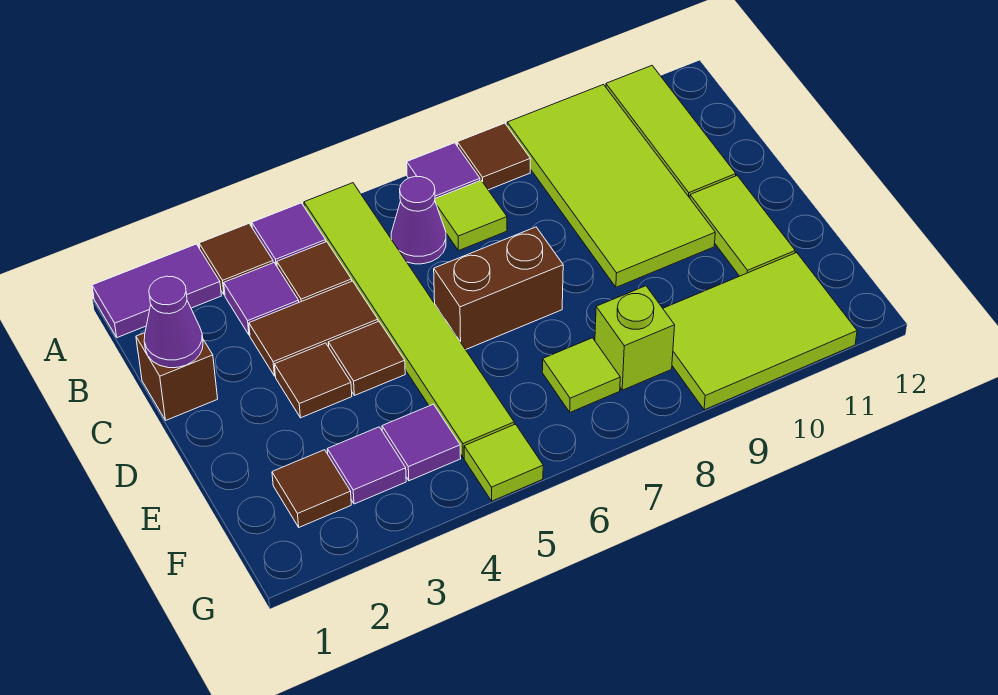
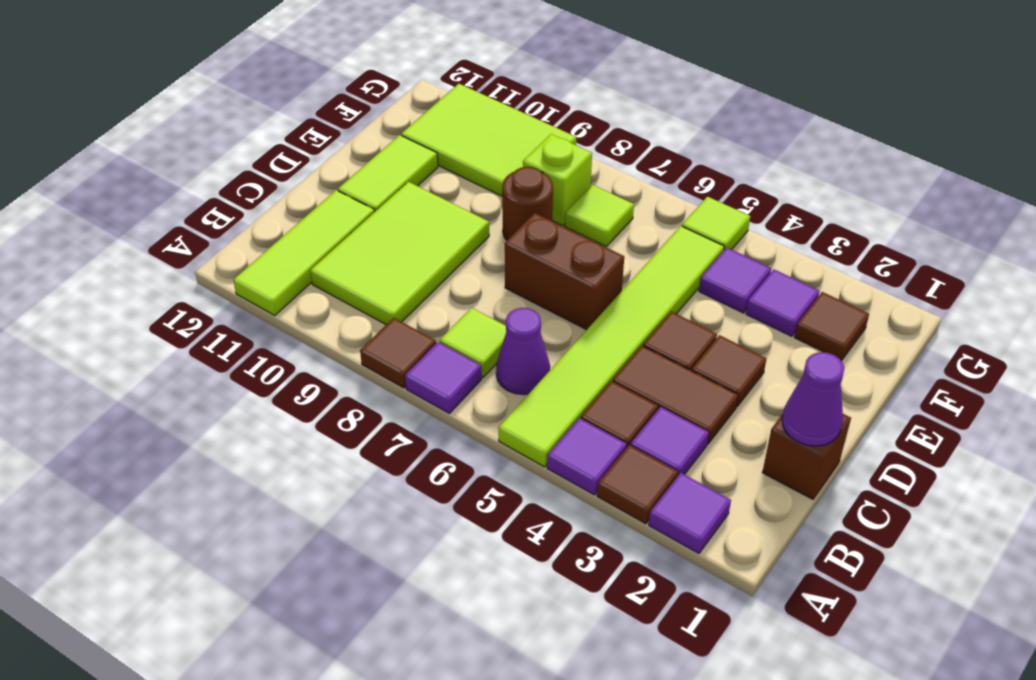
purple tile A1:A2 level 1 -> purple tile A2 level 1
lime tile A9:D10 level 1 -> lime tile B9:D10 level 1
none -> brown round brick E8 level 1

